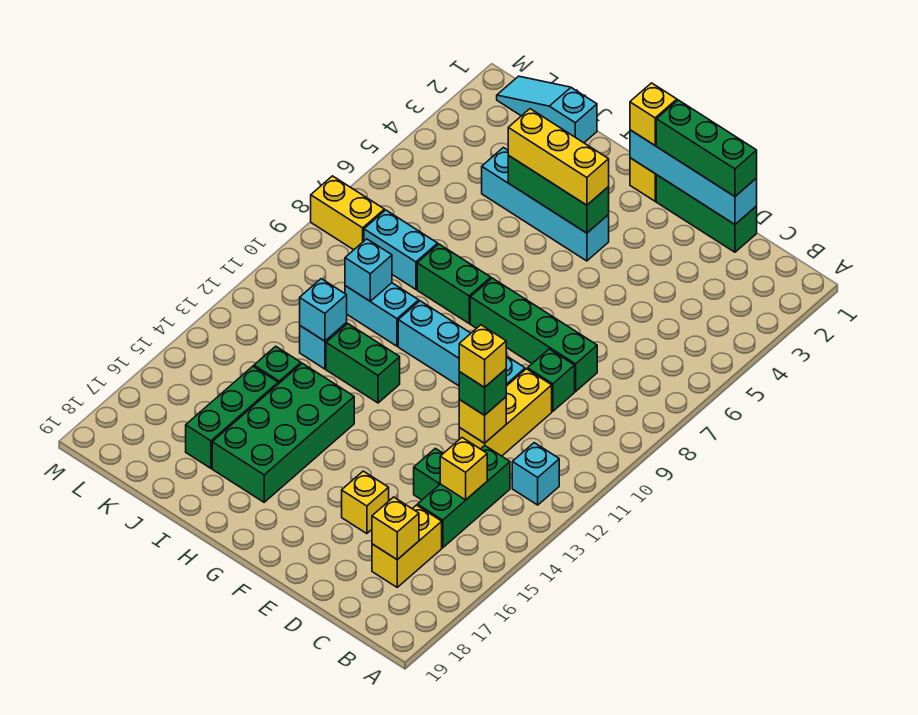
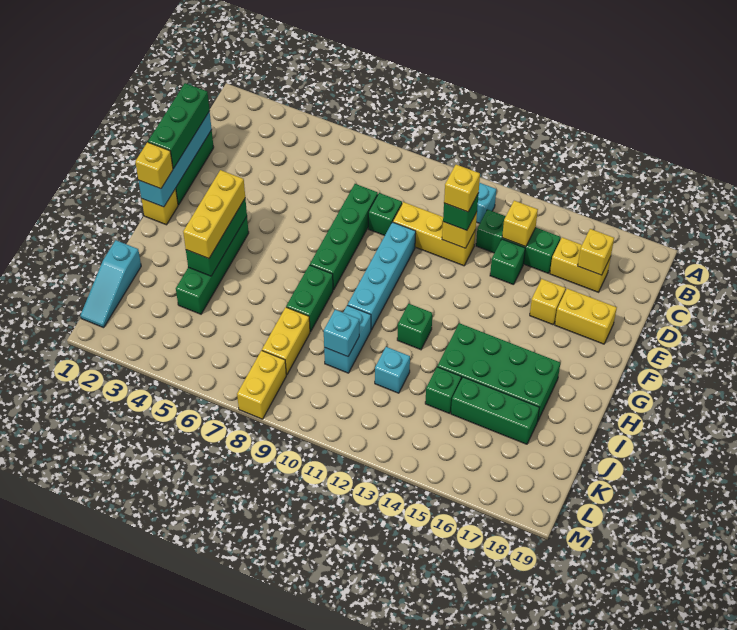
none -> yellow brick E17:E18 level 1
cyan brick G4:J4 level 1 -> green brick G4:J4 level 1
green brick H12:I12 level 1 -> green brick H12 level 1
cyan brick J8:K8 level 1 -> yellow brick J8:K8 level 1
cyan brick J12 level 2 -> none

